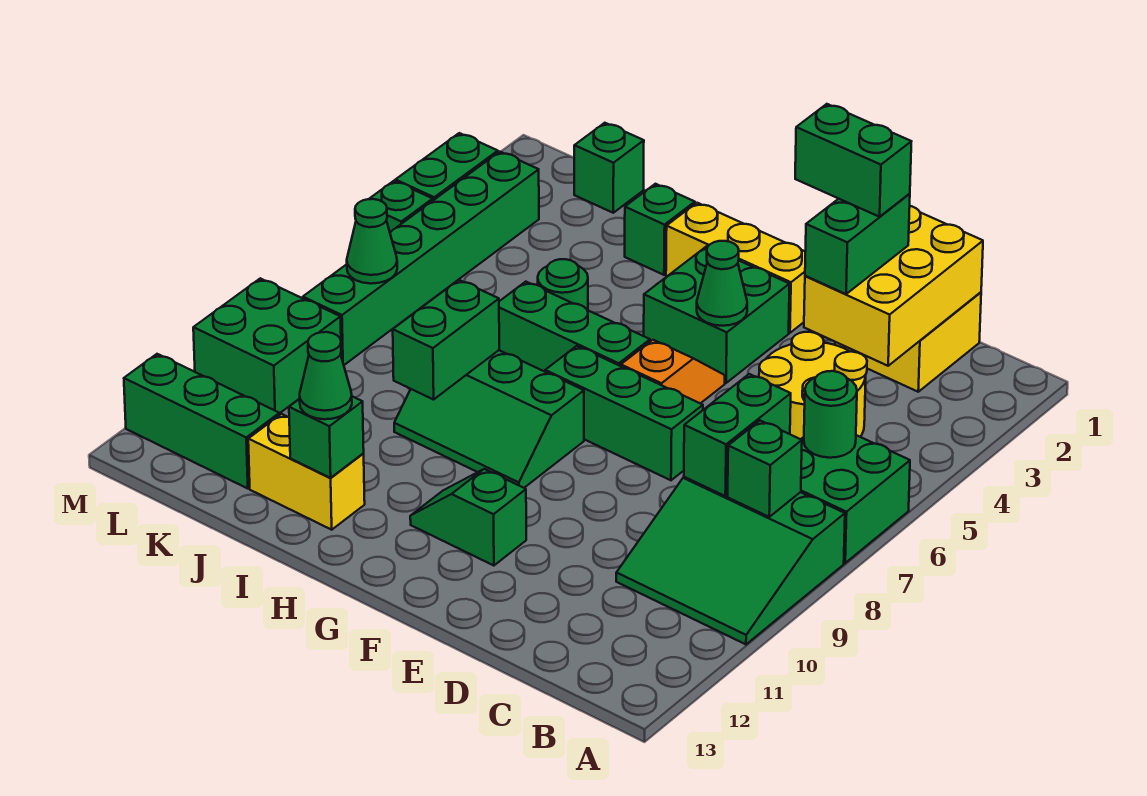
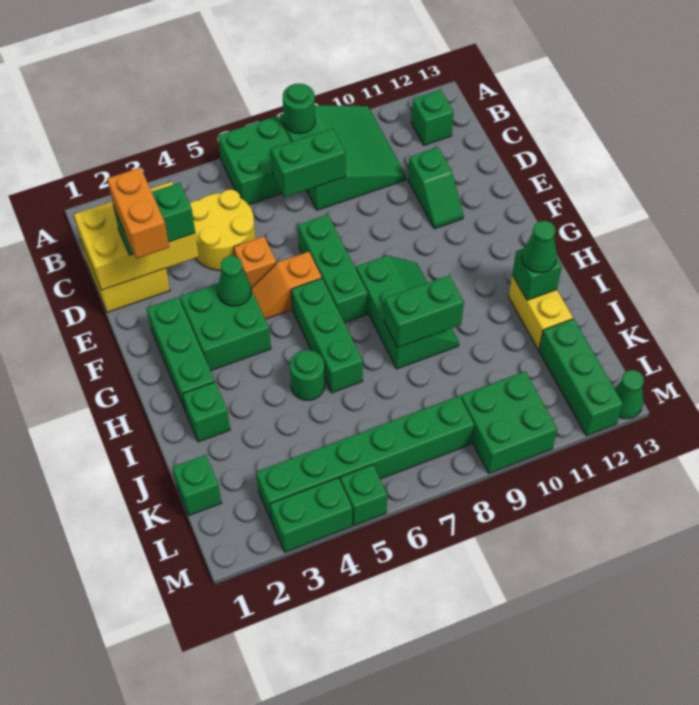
green round brick B6 level 2 -> green round brick A8 level 2
green brick B8 level 2 -> green brick B12 level 1
green brick D2:E2 level 4 -> orange brick D2:E2 level 4
none -> orange brick E5 level 1
yellow brick F2:H2 level 1 -> green brick F2:H2 level 1
green slope F11:G11 level 1 top F -> green slope D11:E11 level 1 top D
green cone L7 level 2 -> green cone M13 level 1

